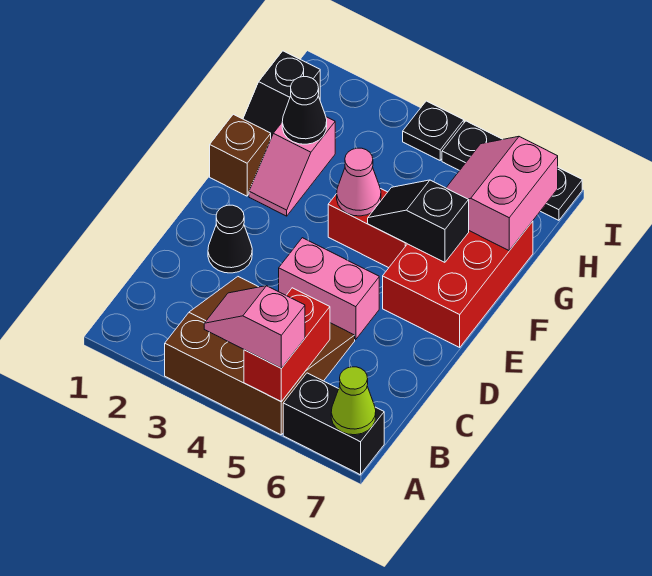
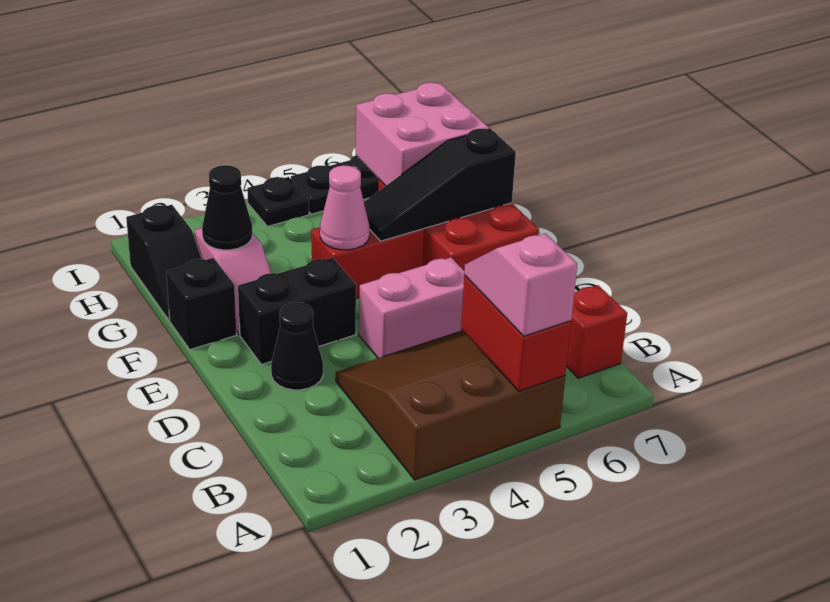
pink slope A4:A5 level 3 top 5 -> pink slope A5:B5 level 3 top A
black brick A6:A7 level 1 -> black brick E2:E3 level 1
lime cone A7 level 2 -> none
none -> red brick B7 level 1
brown brick F1 level 1 -> black brick F1 level 1
black slope F5:F6 level 2 top 6 -> black slope F5:F7 level 2 top 7
pink slope G6:H7 level 2 top 7 -> pink brick G6:H7 level 2

